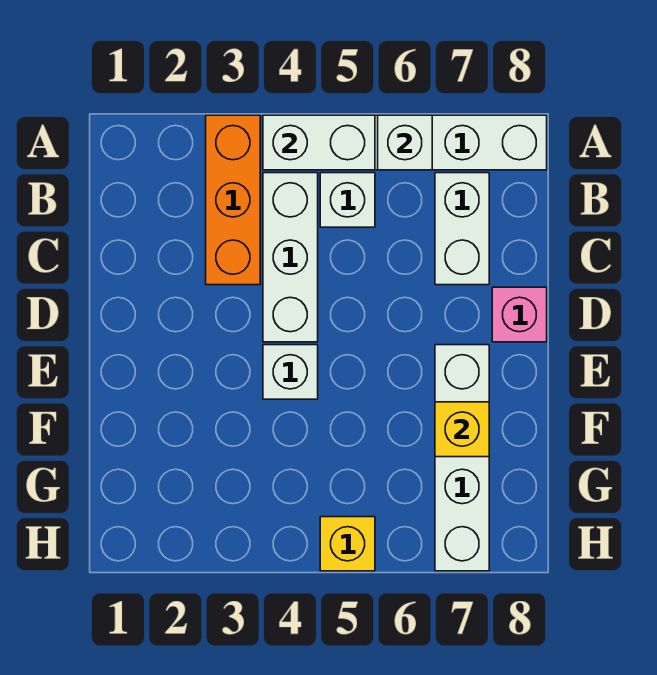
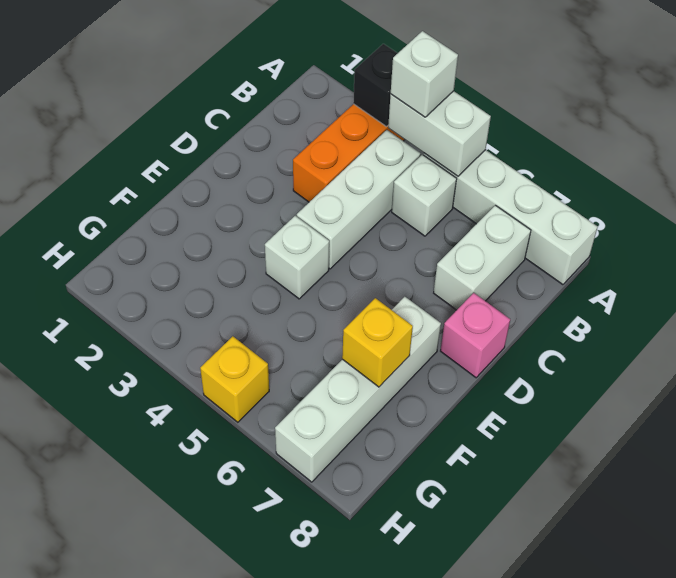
none -> black brick A3 level 2
white brick A6 level 2 -> white brick A4 level 3

